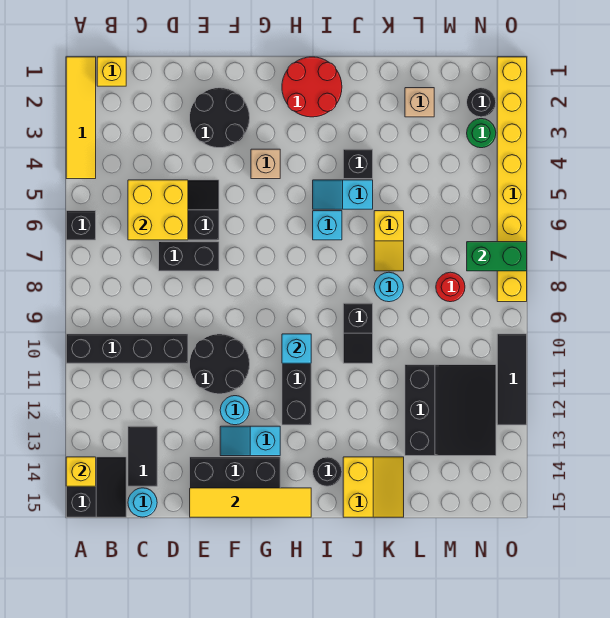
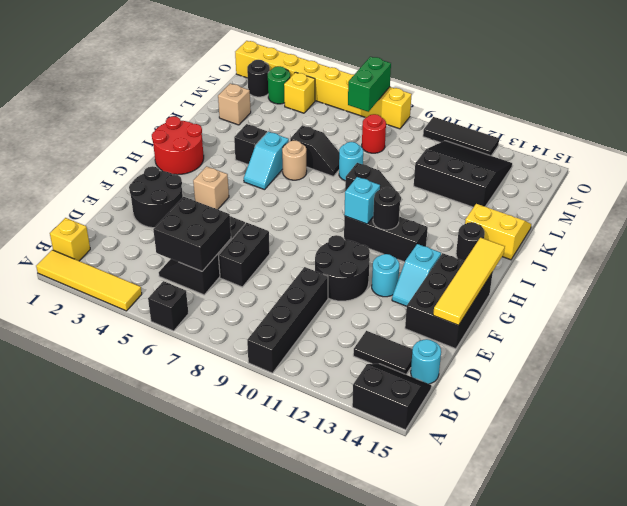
yellow brick A14 level 2 -> yellow brick N4 level 1
yellow brick C5:D6 level 2 -> black brick C5:D6 level 2
none -> black round brick H11 level 2
cyan brick I6 level 1 -> none
none -> tan round brick J6 level 1
yellow slope K6:K7 level 1 top 6 -> black slope K6:K7 level 1 top 6

